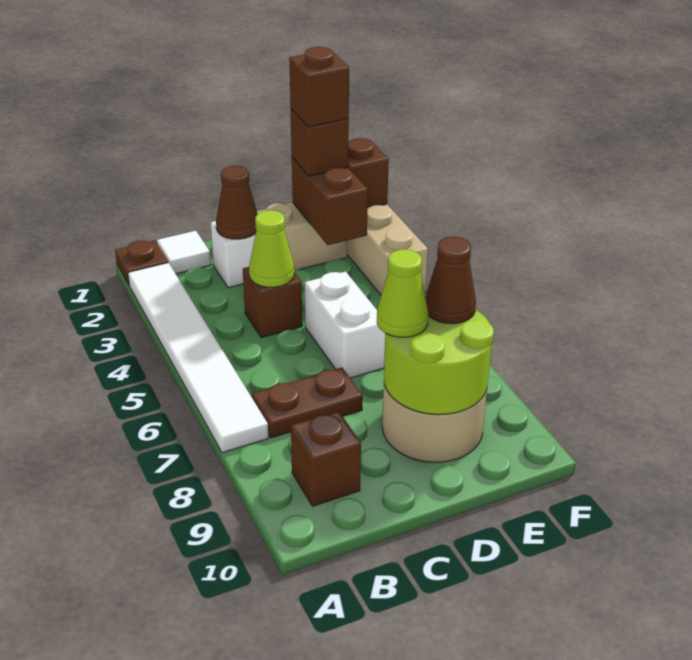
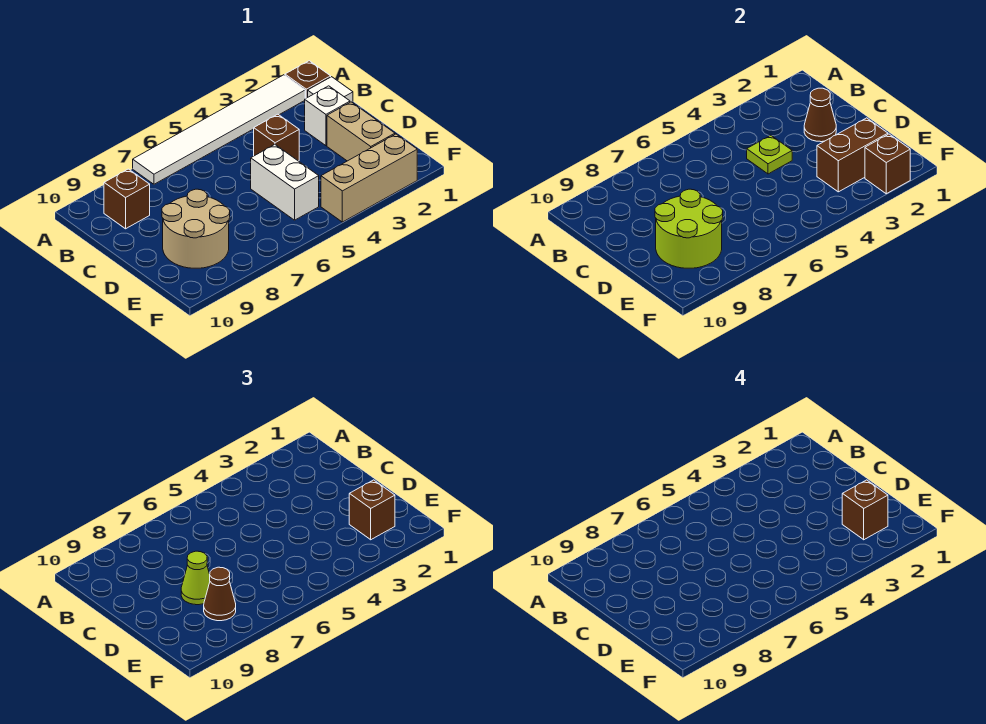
brown plate B7:C7 level 1 -> none
lime cone C4 level 2 -> lime plate C4 level 2
white brick D5:D6 level 1 -> white brick D5:E5 level 1

